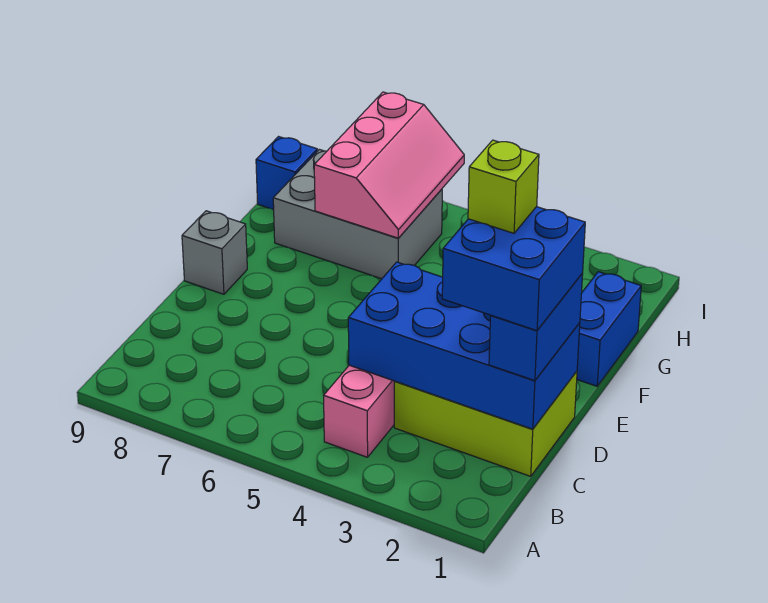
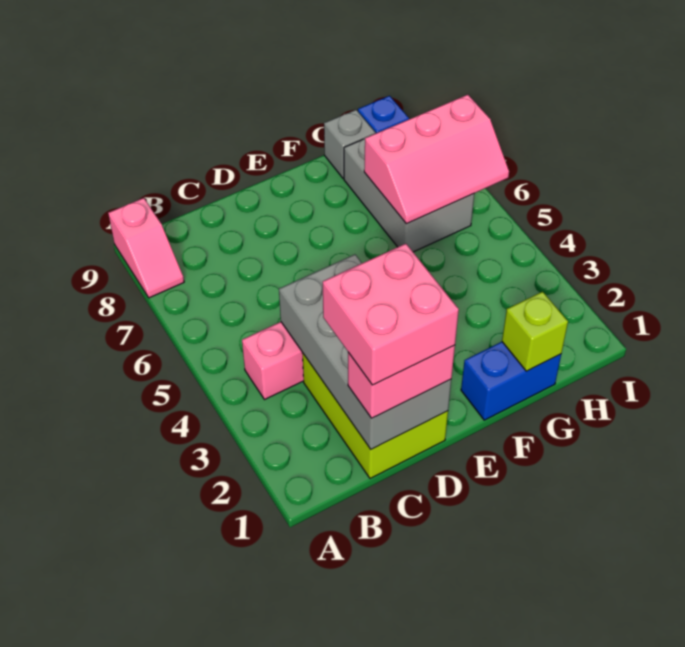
none -> pink slope A8:A9 level 1 top 9
blue brick C1:D4 level 2 -> grey brick C1:D4 level 2
blue brick C1:D1 level 3 -> pink brick C1:D1 level 3
blue brick C1:D2 level 4 -> pink brick C1:D2 level 4
lime brick D2 level 5 -> lime brick G1 level 2
grey brick E9 level 1 -> grey brick G9 level 1

